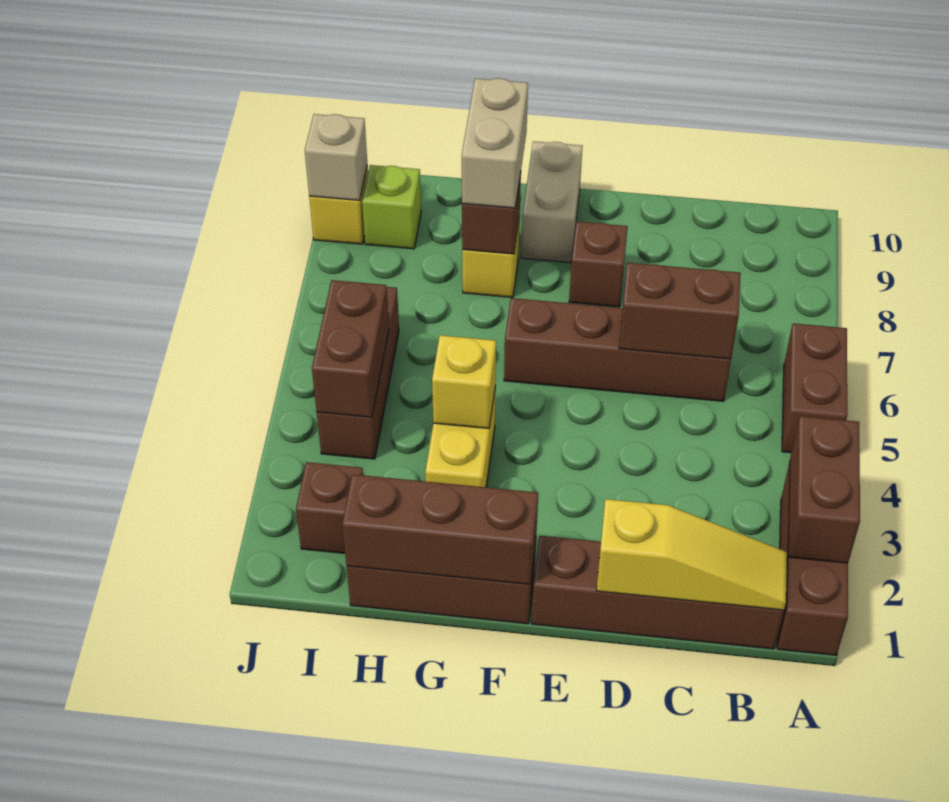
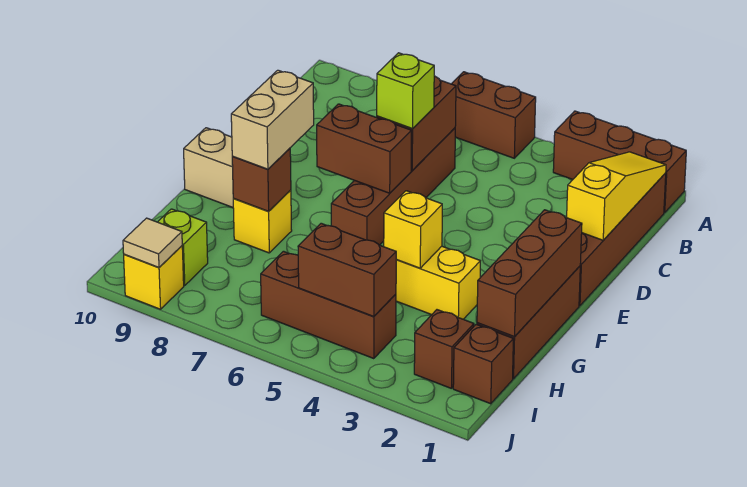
brown brick A2:A3 level 2 -> brown brick E6:E7 level 2
none -> lime brick D6 level 3
brown brick E8 level 1 -> brown brick I1 level 1
tan brick G8:G9 level 3 -> tan brick F8:G8 level 3
tan brick J9 level 2 -> tan tile J9 level 2

